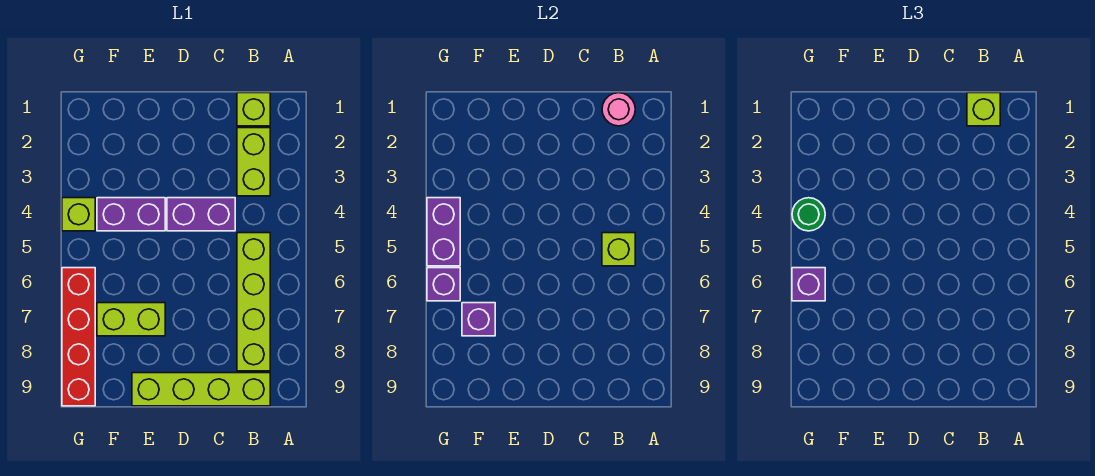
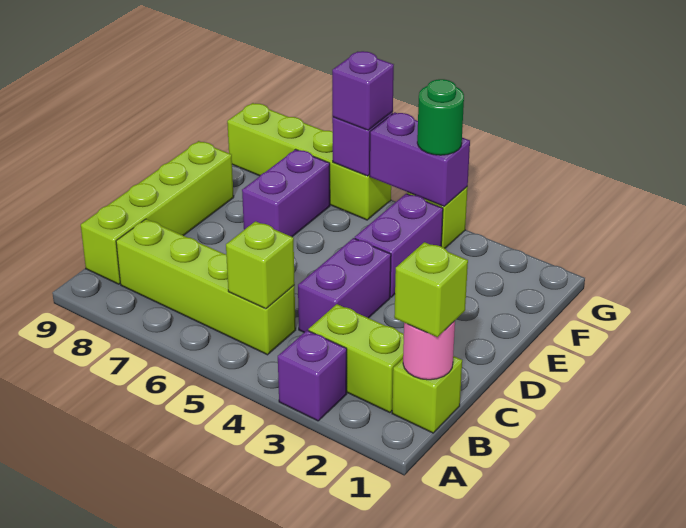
lime brick E7:F7 level 1 -> purple brick E7:F7 level 1
purple brick F7 level 2 -> purple brick A3 level 1
red brick G6:G9 level 1 -> lime brick G6:G9 level 1

